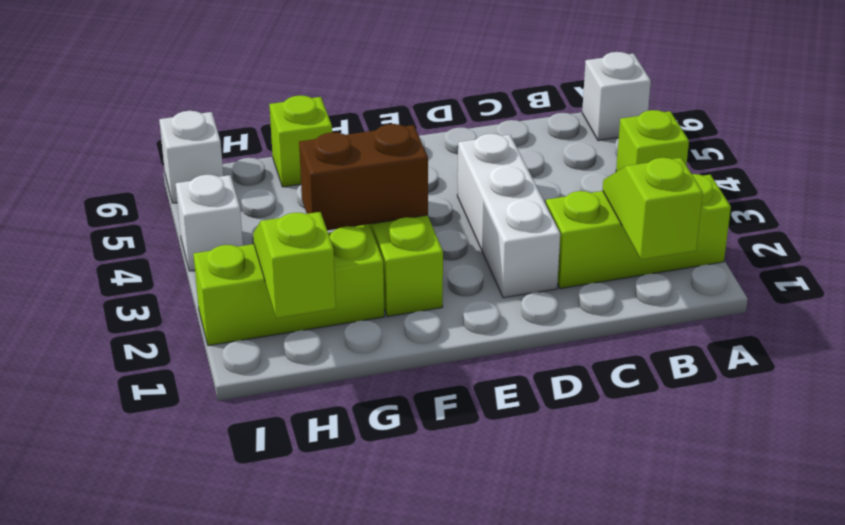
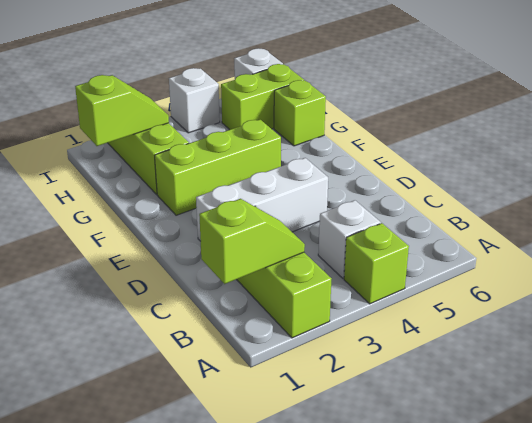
white brick A6 level 1 -> white brick B4 level 1
brown brick F3:G3 level 2 -> none
none -> lime brick H5:H6 level 1

